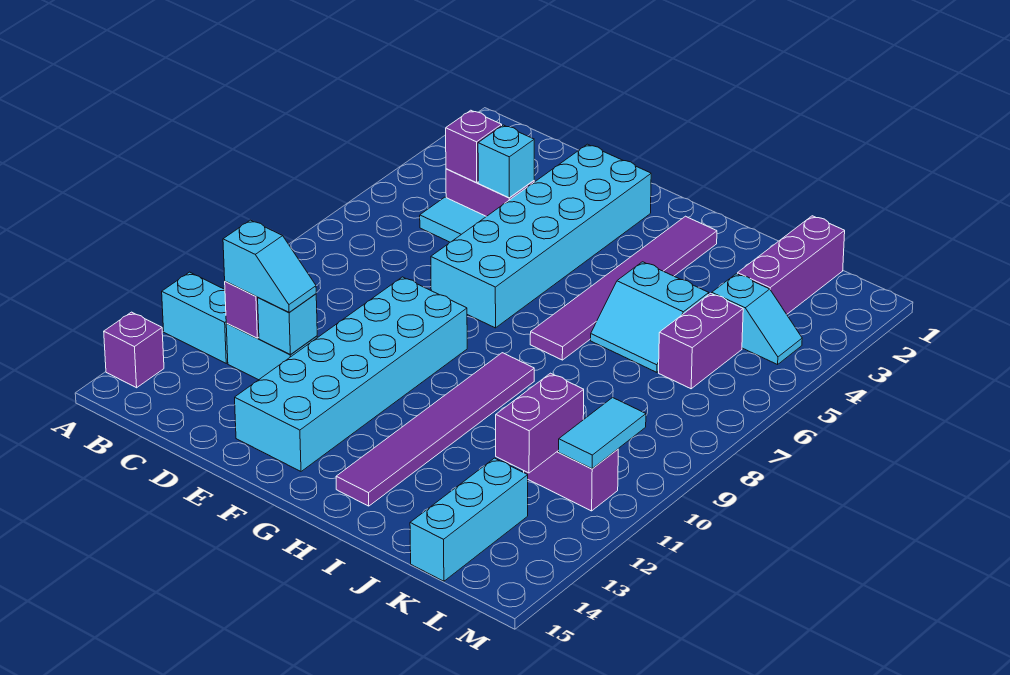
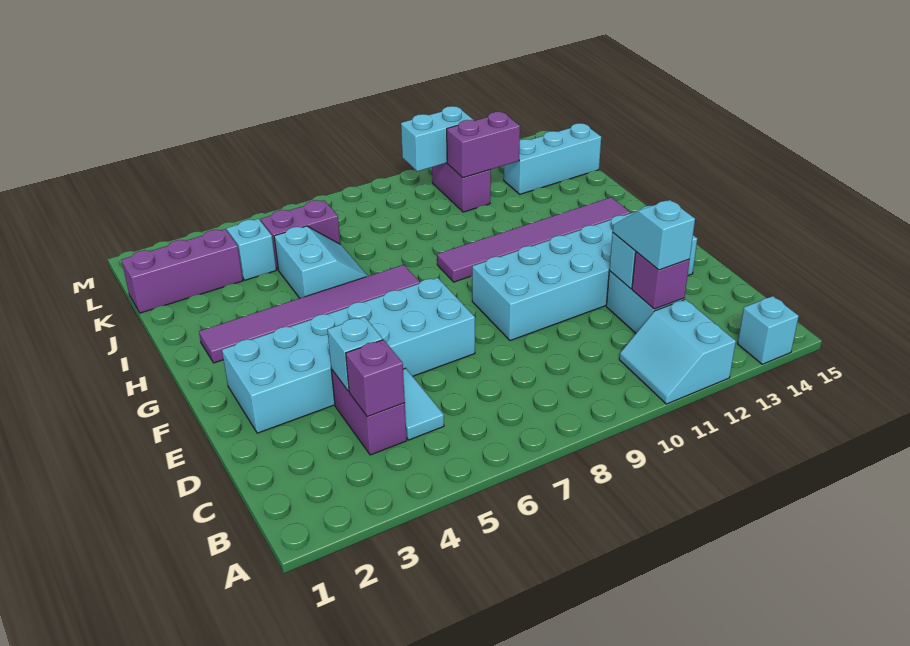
purple brick A14 level 1 -> cyan brick A14 level 1
cyan tile L10:L11 level 2 -> cyan brick L10:L11 level 2

